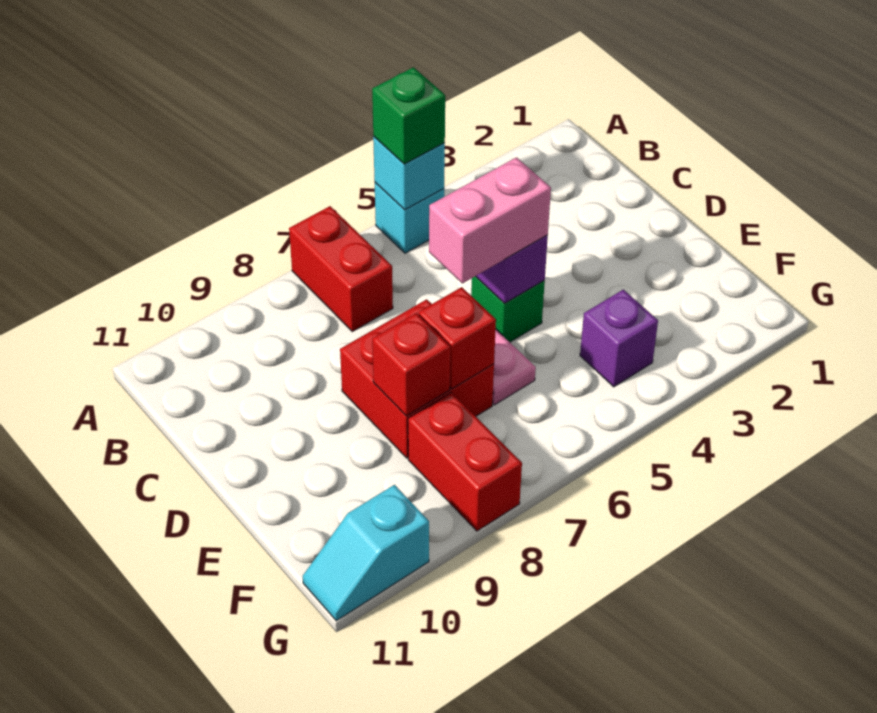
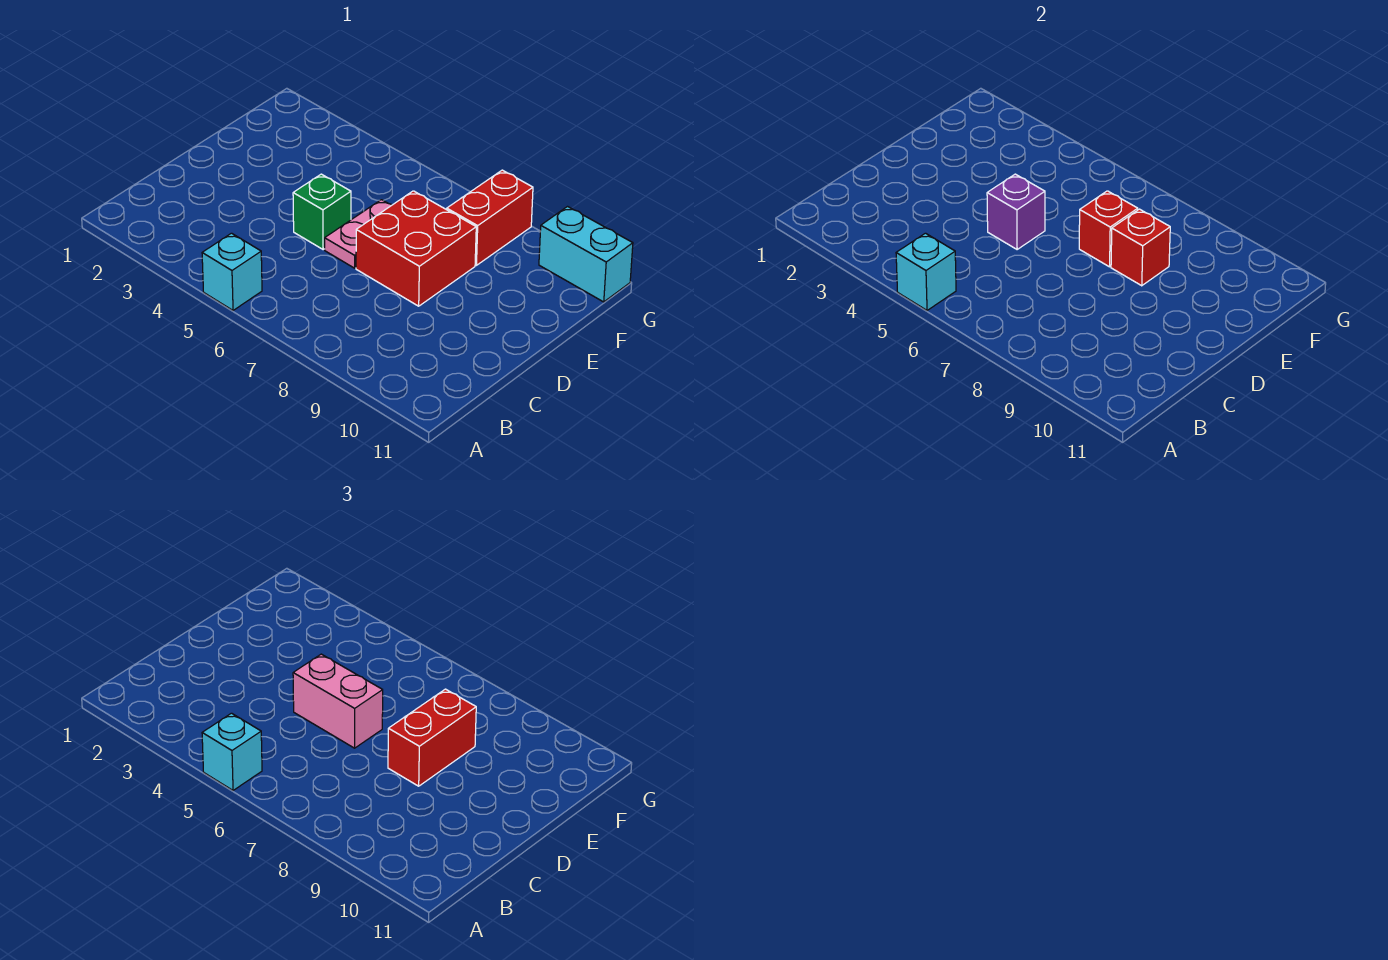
green brick A5 level 3 -> cyan brick A5 level 3
red brick A7:B7 level 1 -> red brick D8:E8 level 3
purple brick F4 level 1 -> none
cyan slope G10:G11 level 1 top 10 -> cyan brick G10:G11 level 1

